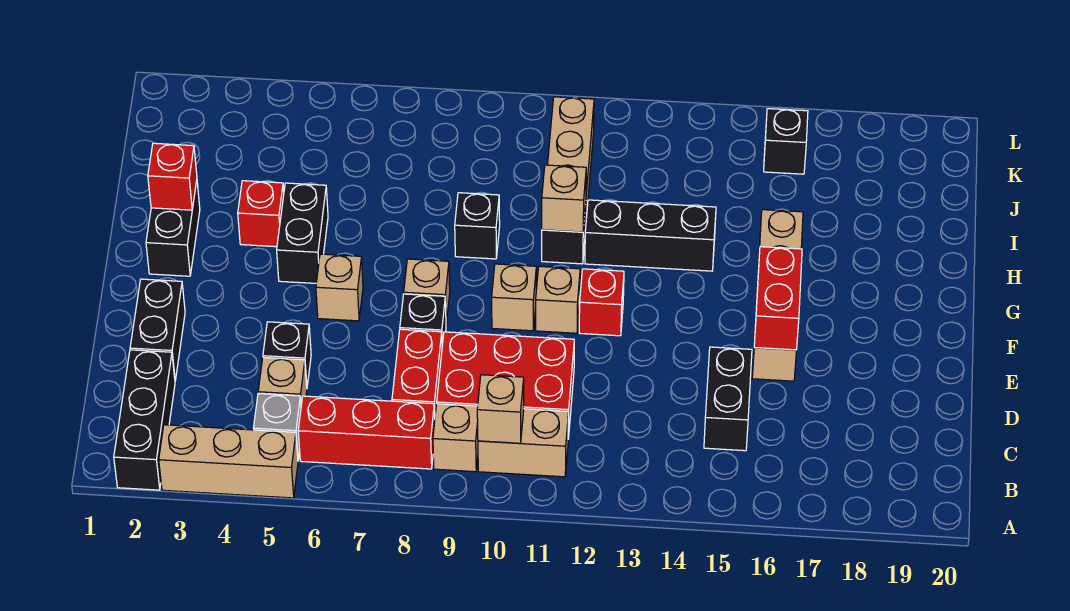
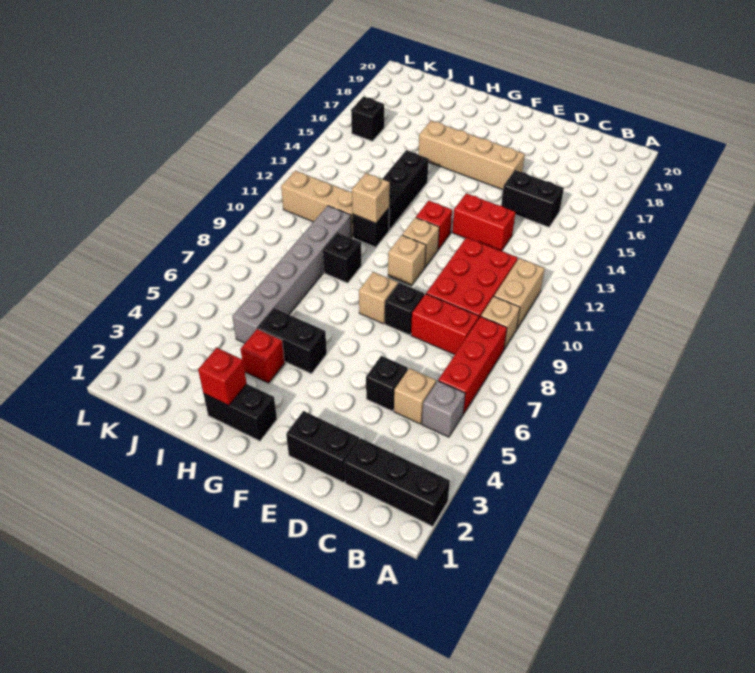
tan brick A3:A5 level 1 -> none
tan brick B10 level 2 -> none
red brick E16:F16 level 2 -> red brick D13:E13 level 1
tan brick F6 level 1 -> none
none -> grey brick I5:I10 level 1

